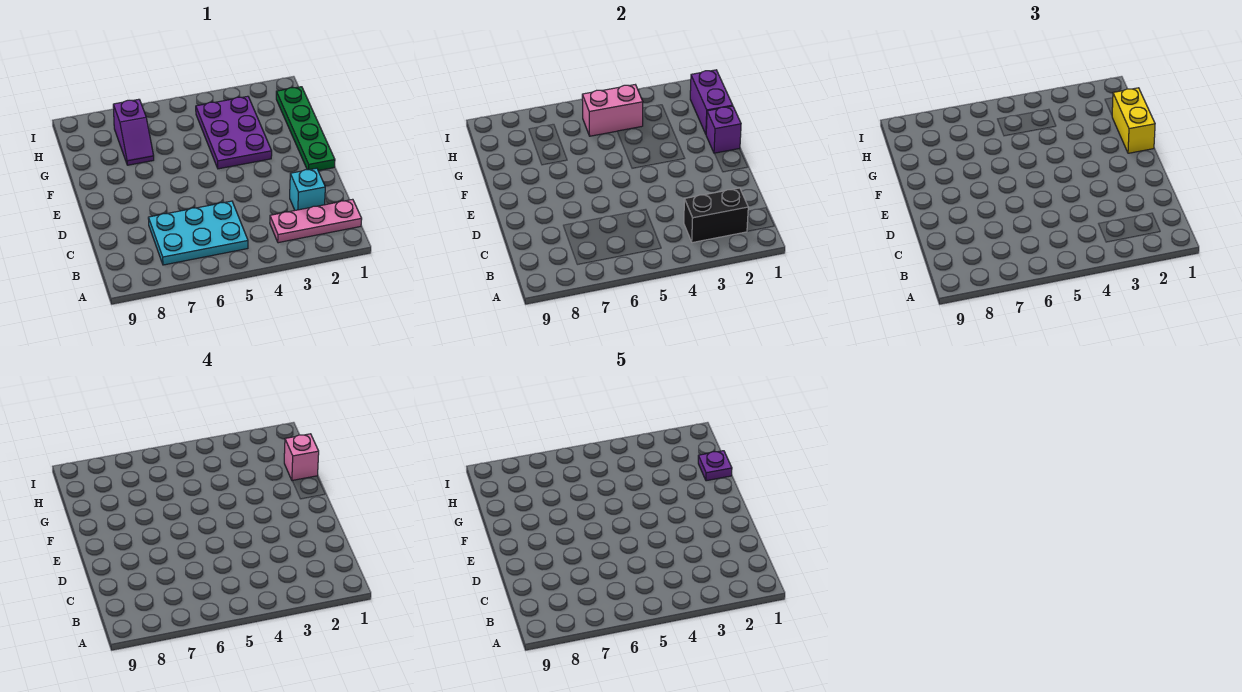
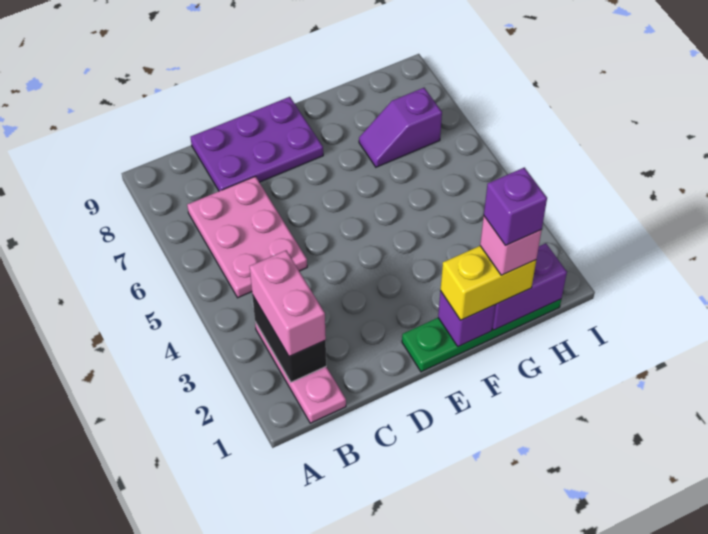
cyan plate B5:C7 level 1 -> pink plate B5:C7 level 1
cyan brick C2 level 1 -> none
purple plate F3:H4 level 1 -> purple plate C8:E9 level 1
purple plate G1 level 5 -> purple brick G1 level 5
pink brick H4:H5 level 2 -> pink brick B2:B3 level 3

